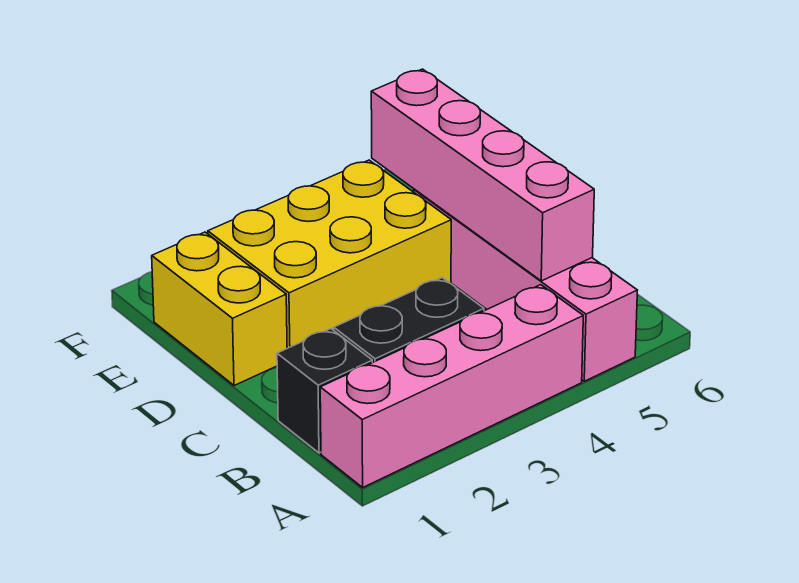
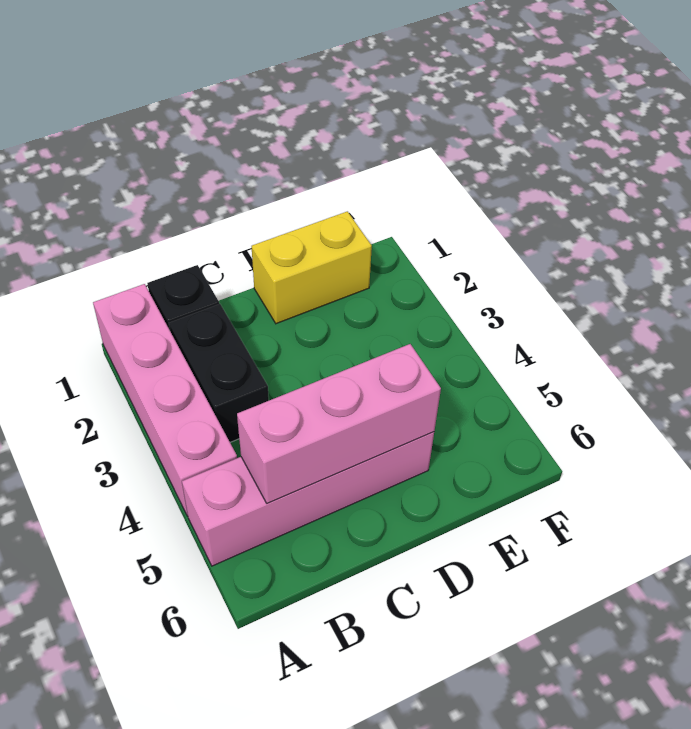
pink brick B5:E5 level 2 -> pink brick B5:D5 level 2
yellow brick D2:E4 level 1 -> none

